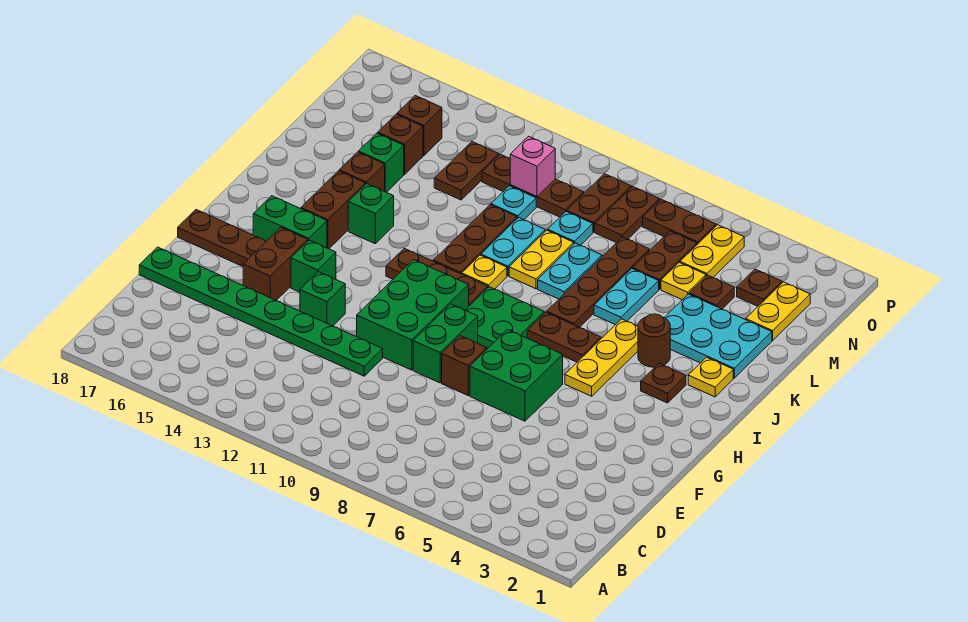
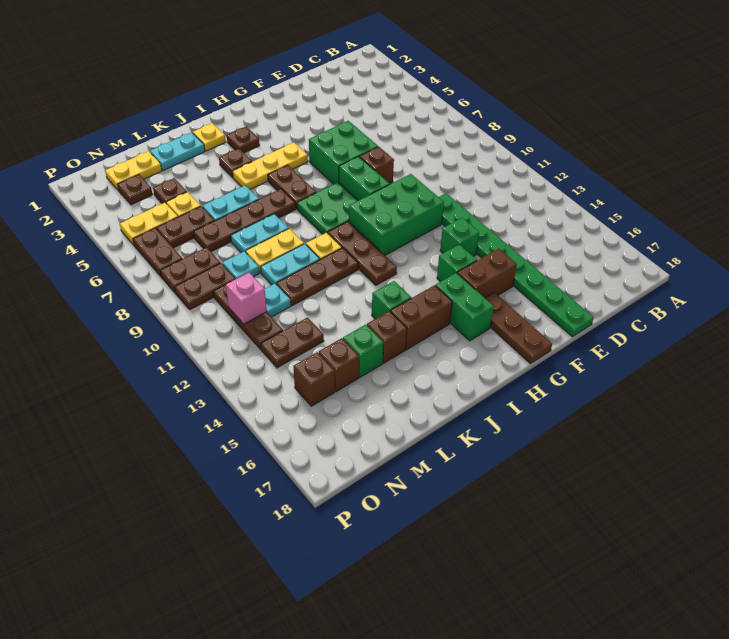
green brick F9:G9 level 1 -> green brick G8:G9 level 1
brown round brick J4 level 1 -> brown plate J4 level 1
cyan plate K2:L4 level 1 -> cyan plate K2:L2 level 1

